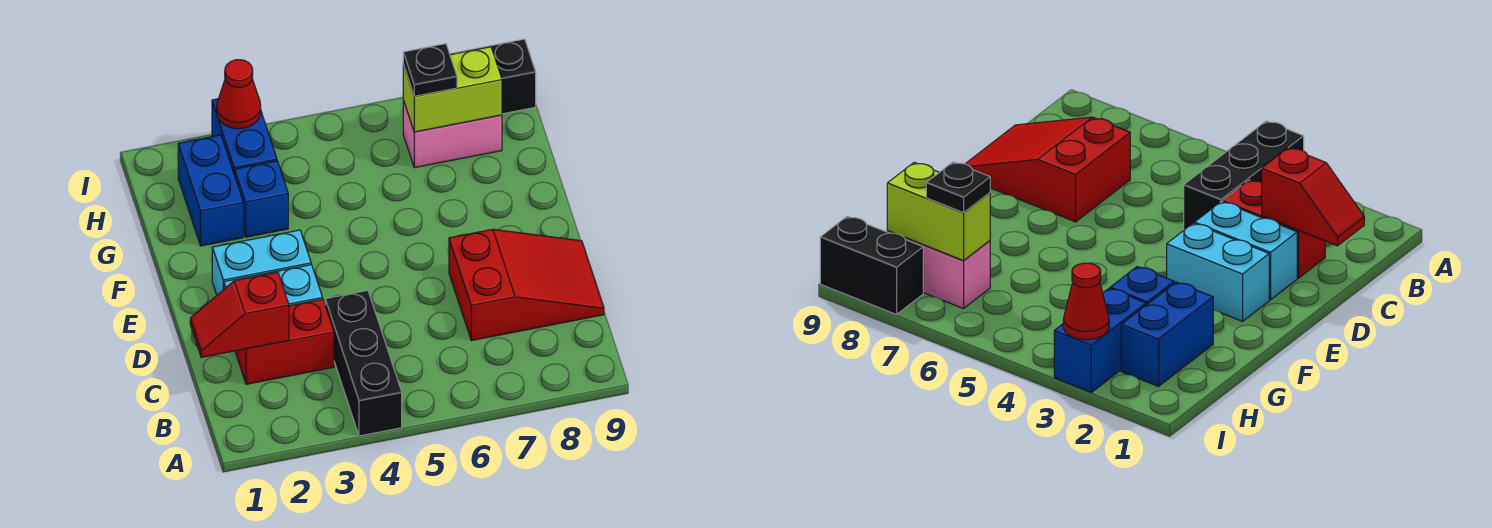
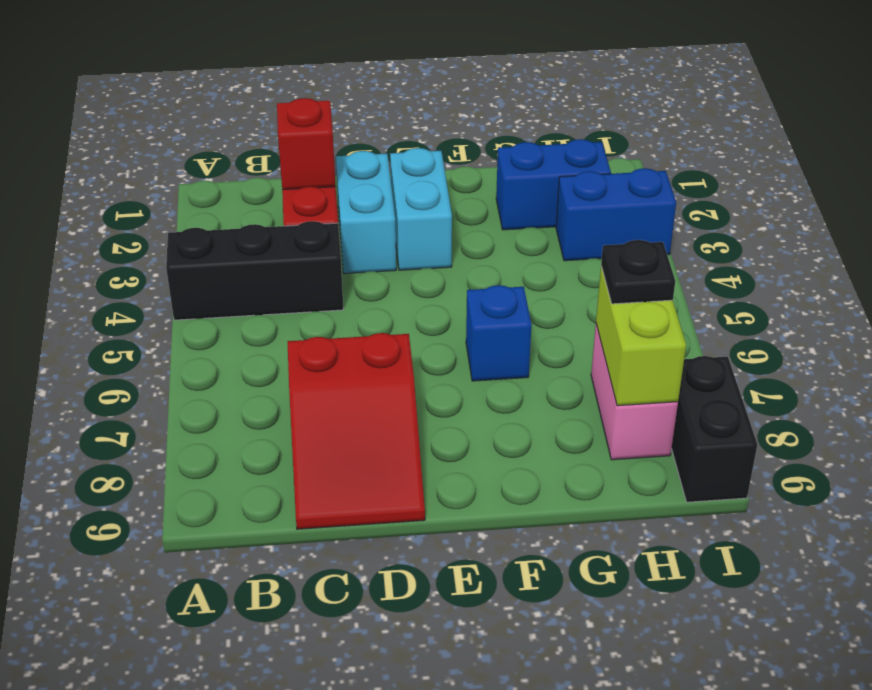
blue brick G3 level 1 -> blue brick F6 level 1
red cone I3 level 2 -> none

